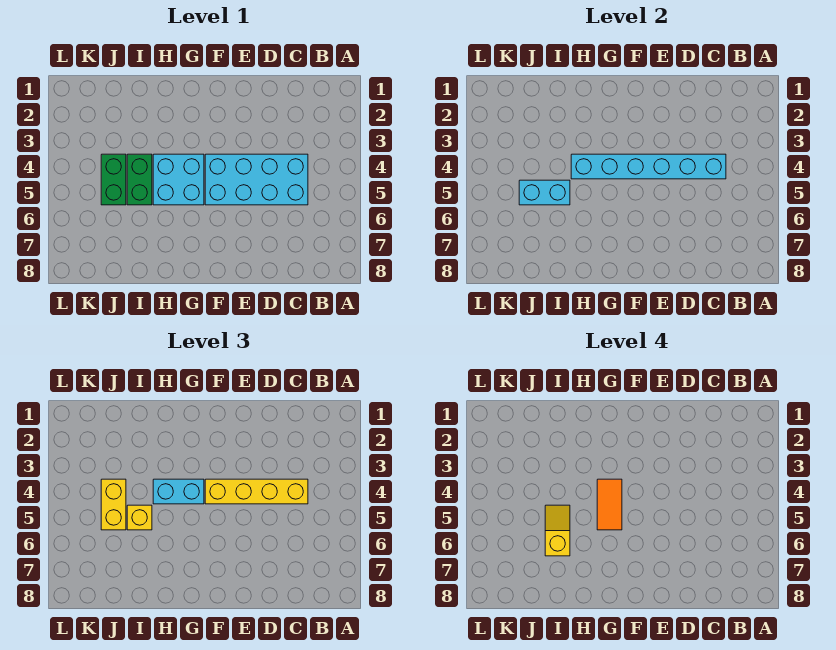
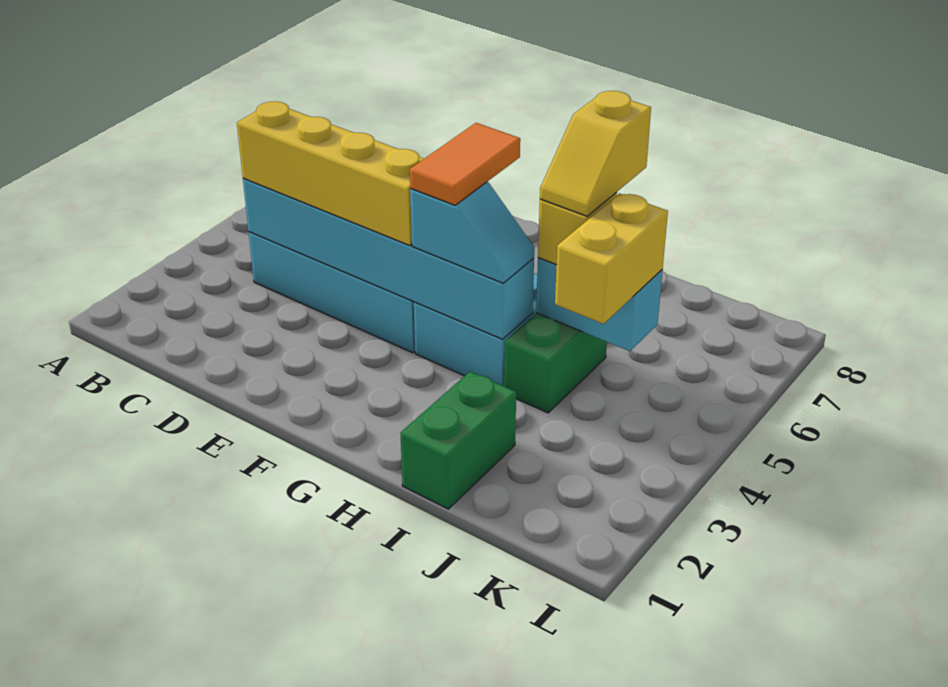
cyan brick G4:H4 level 3 -> cyan slope G4:H4 level 3 top G
green brick J4:J5 level 1 -> green brick I1:I2 level 1

